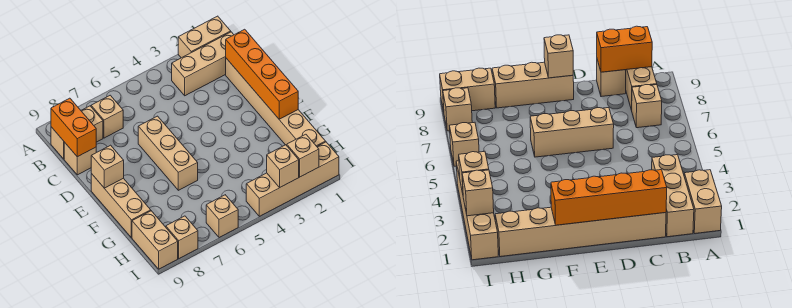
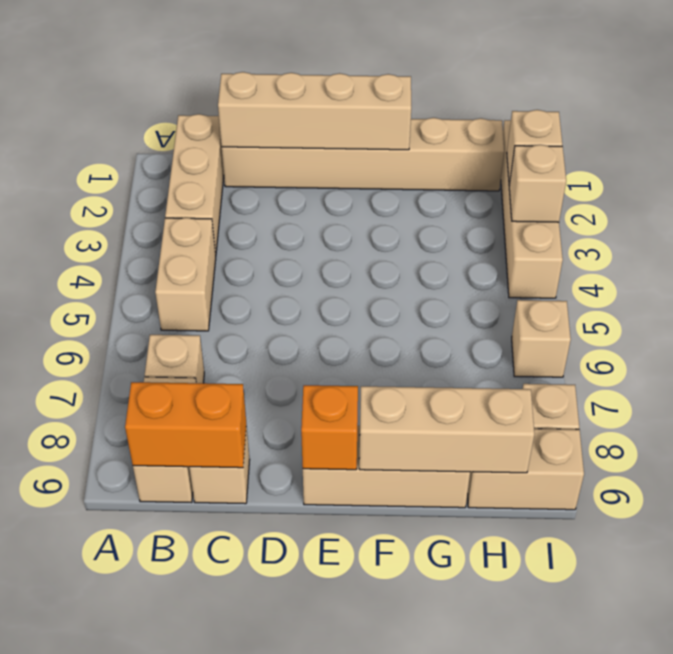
tan brick A1:A2 level 1 -> tan brick B4:B5 level 1
orange brick C1:F1 level 2 -> tan brick C1:F1 level 2
tan brick D6:F6 level 1 -> tan brick F9:H9 level 2
tan brick E9 level 2 -> orange brick E9 level 2

